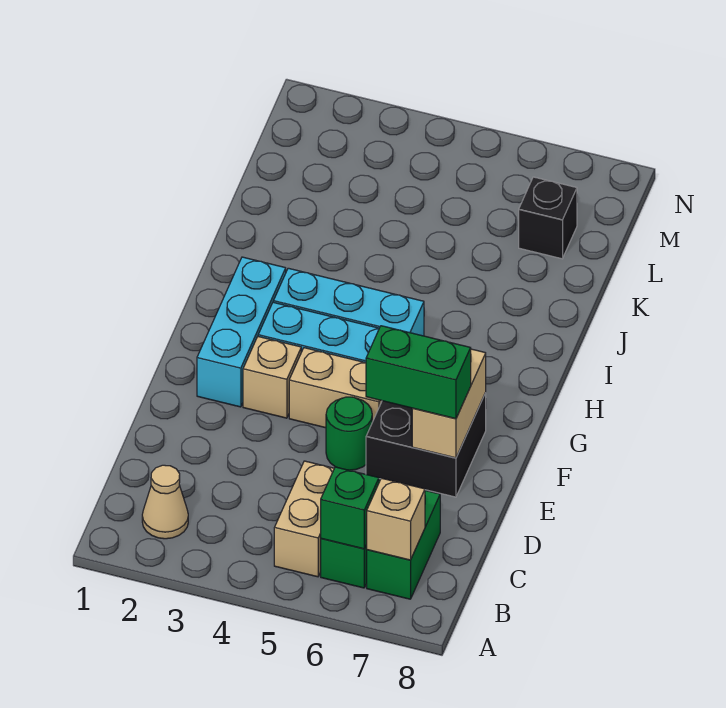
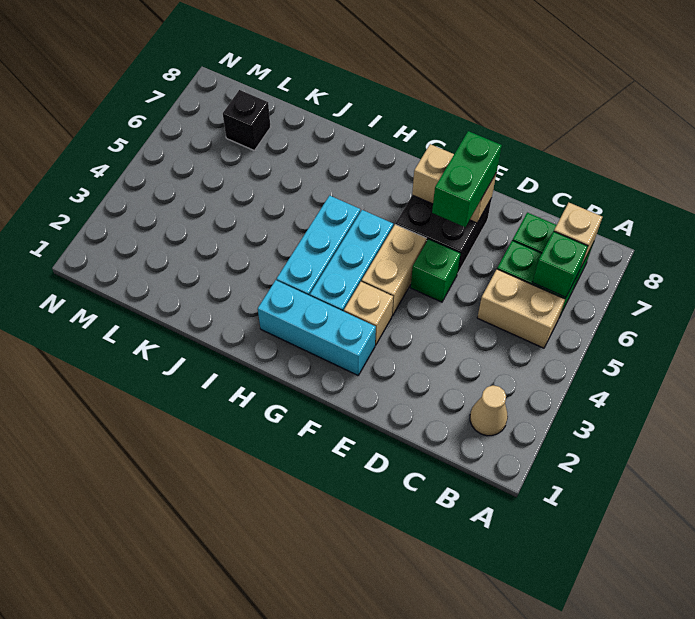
green round brick E5 level 1 -> green brick E5 level 1

